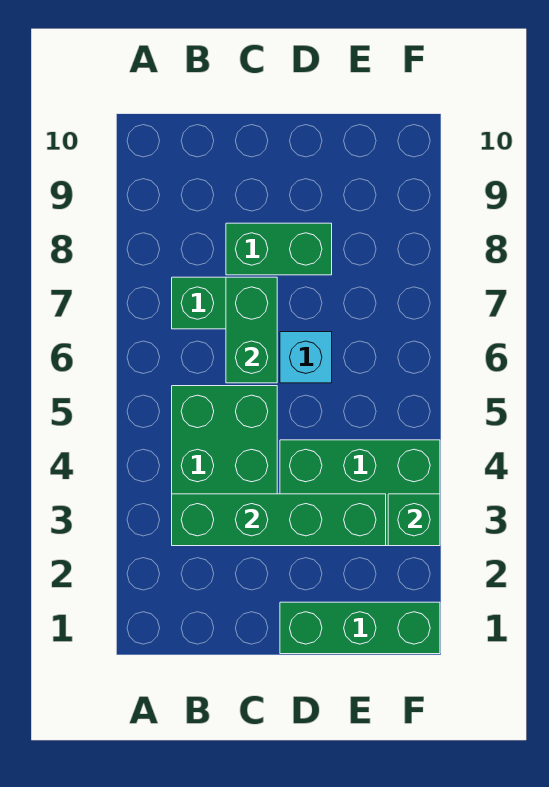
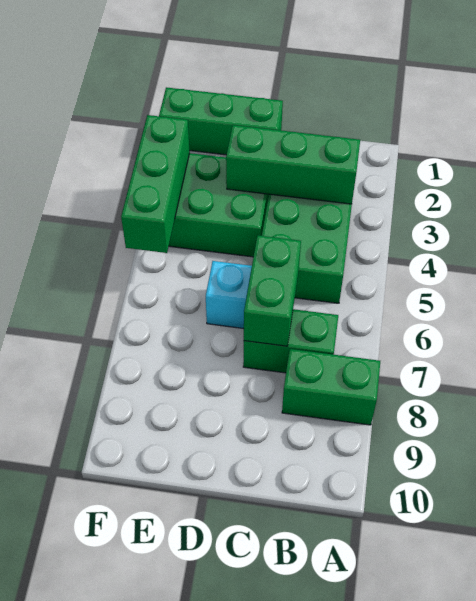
green brick B3:E3 level 2 -> green brick B3:D3 level 2
green brick C8:D8 level 1 -> green brick A8:B8 level 1
green brick F3 level 2 -> green brick F3:F5 level 2

